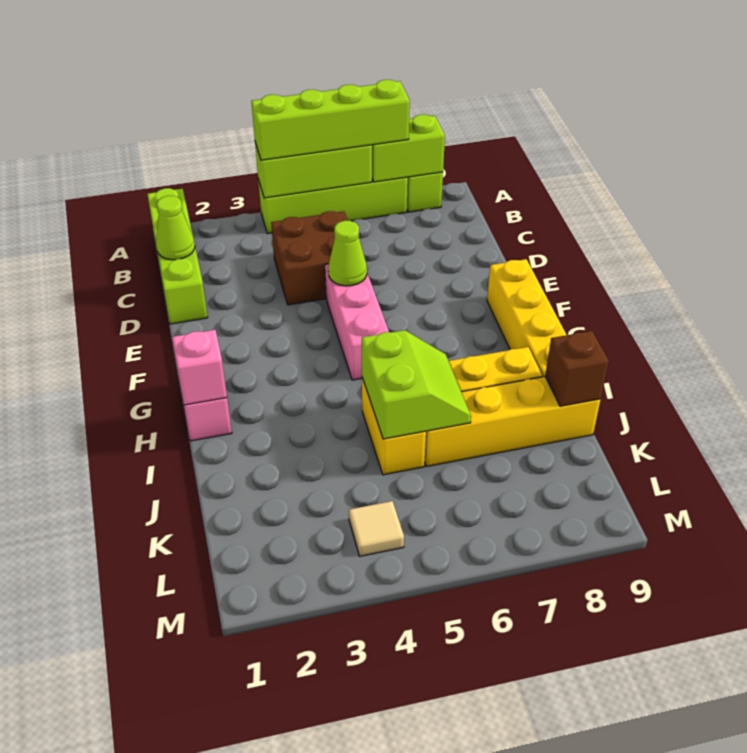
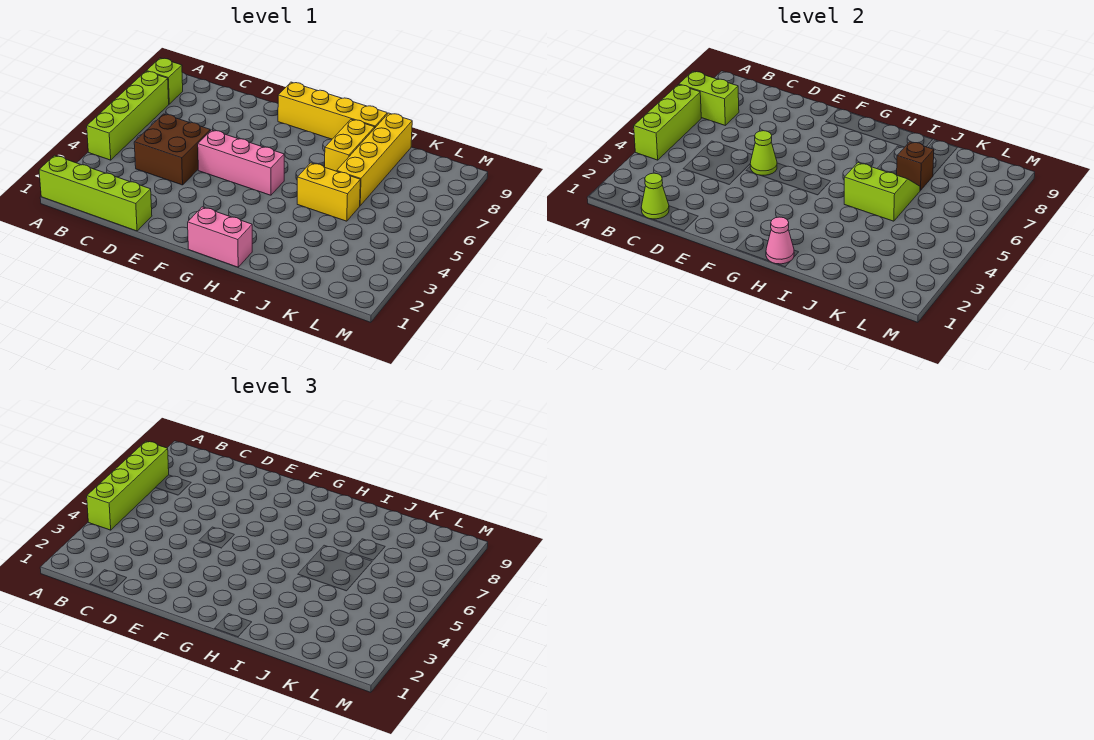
lime brick A7:A8 level 2 -> lime brick A7:B7 level 2
pink brick H1 level 2 -> pink cone H1 level 2
brown brick J9 level 2 -> brown brick J7 level 2
tan tile L4 level 1 -> none

